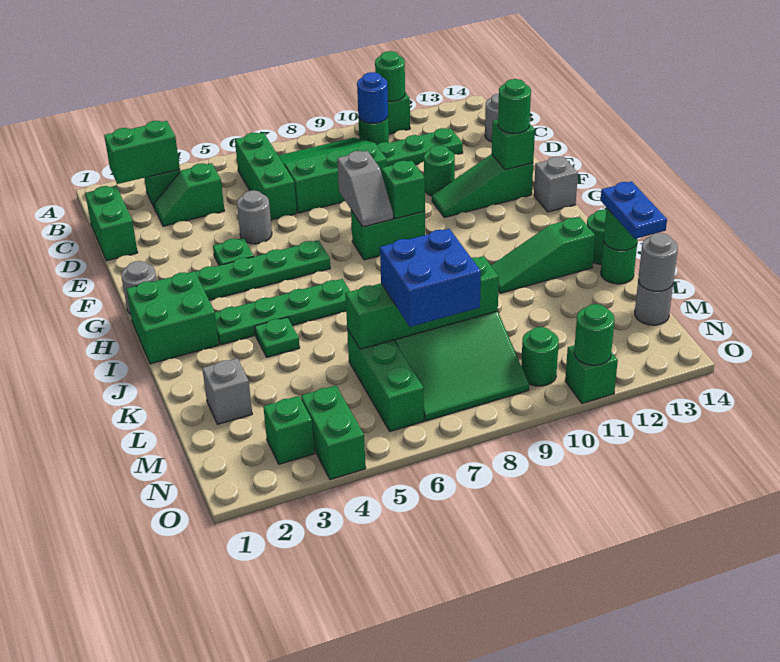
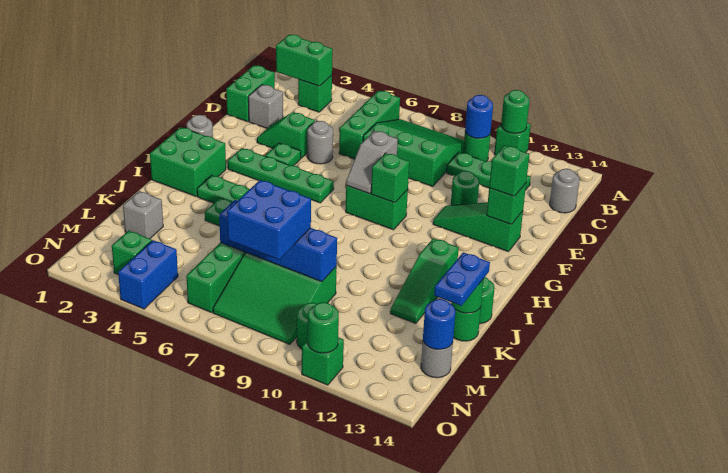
green slope C3:C4 level 1 top 4 -> green slope E3:E4 level 1 top 4
green round brick F13 level 3 -> green brick F13 level 3
grey brick G14 level 1 -> grey brick D2 level 1
green slope J11:J13 level 1 top 13 -> green slope I12:K12 level 1 top I
green brick L6:L9 level 2 -> blue brick L6:L9 level 2
grey round brick M14 level 2 -> blue round brick M14 level 2
green brick N4:O4 level 1 -> blue brick N4:O4 level 1

